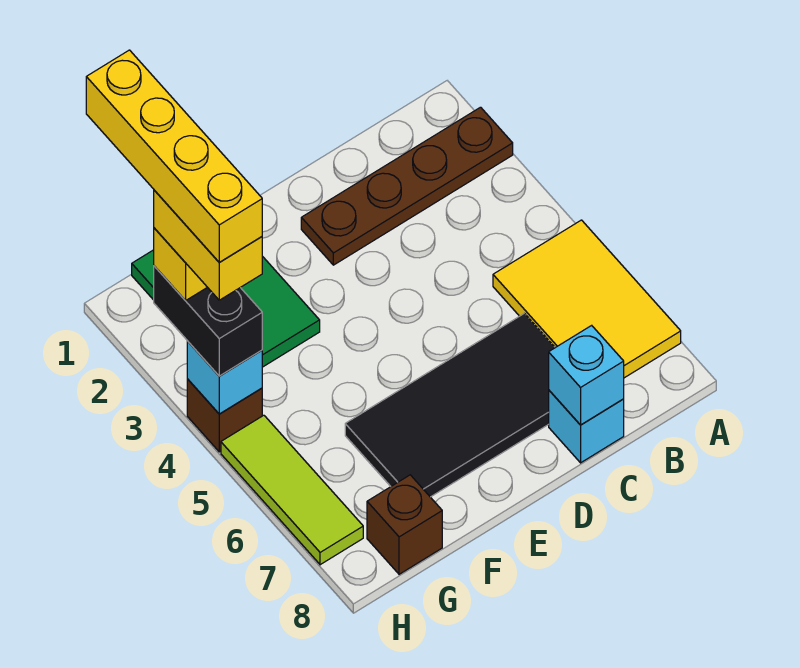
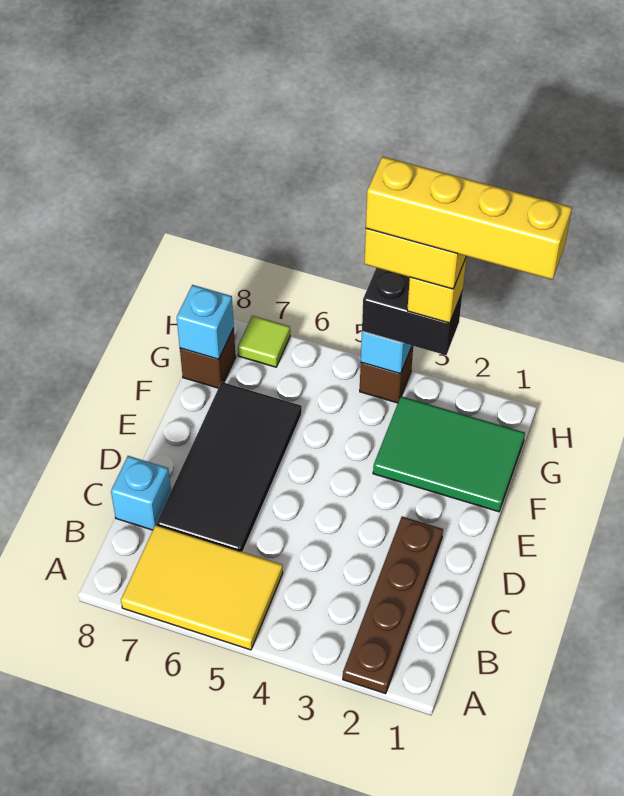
cyan brick C8 level 2 -> cyan brick G8 level 2
lime tile H5:H7 level 1 -> lime tile H7 level 1

